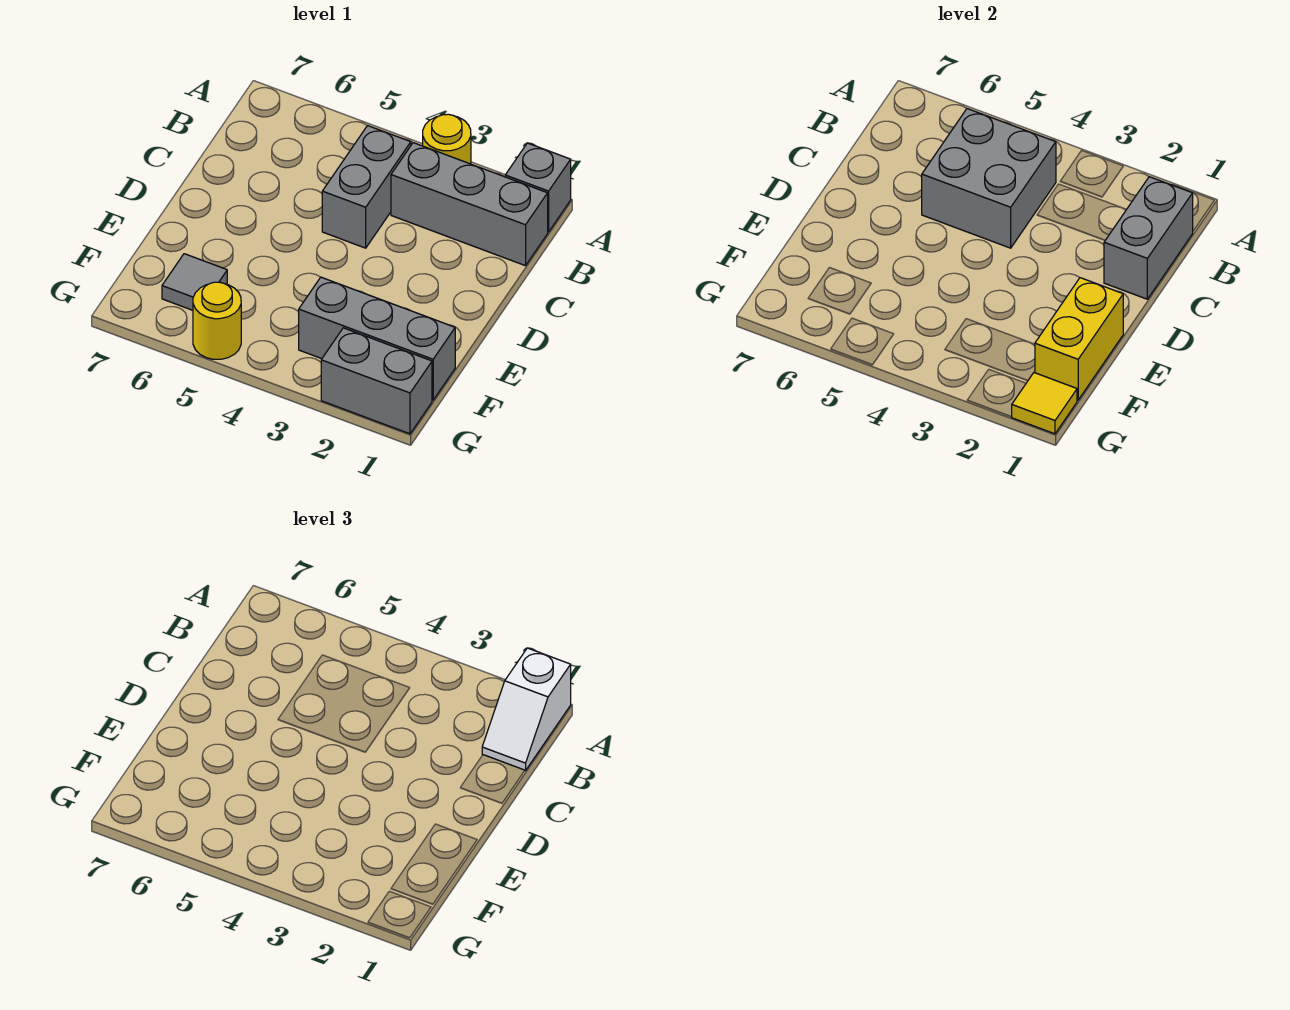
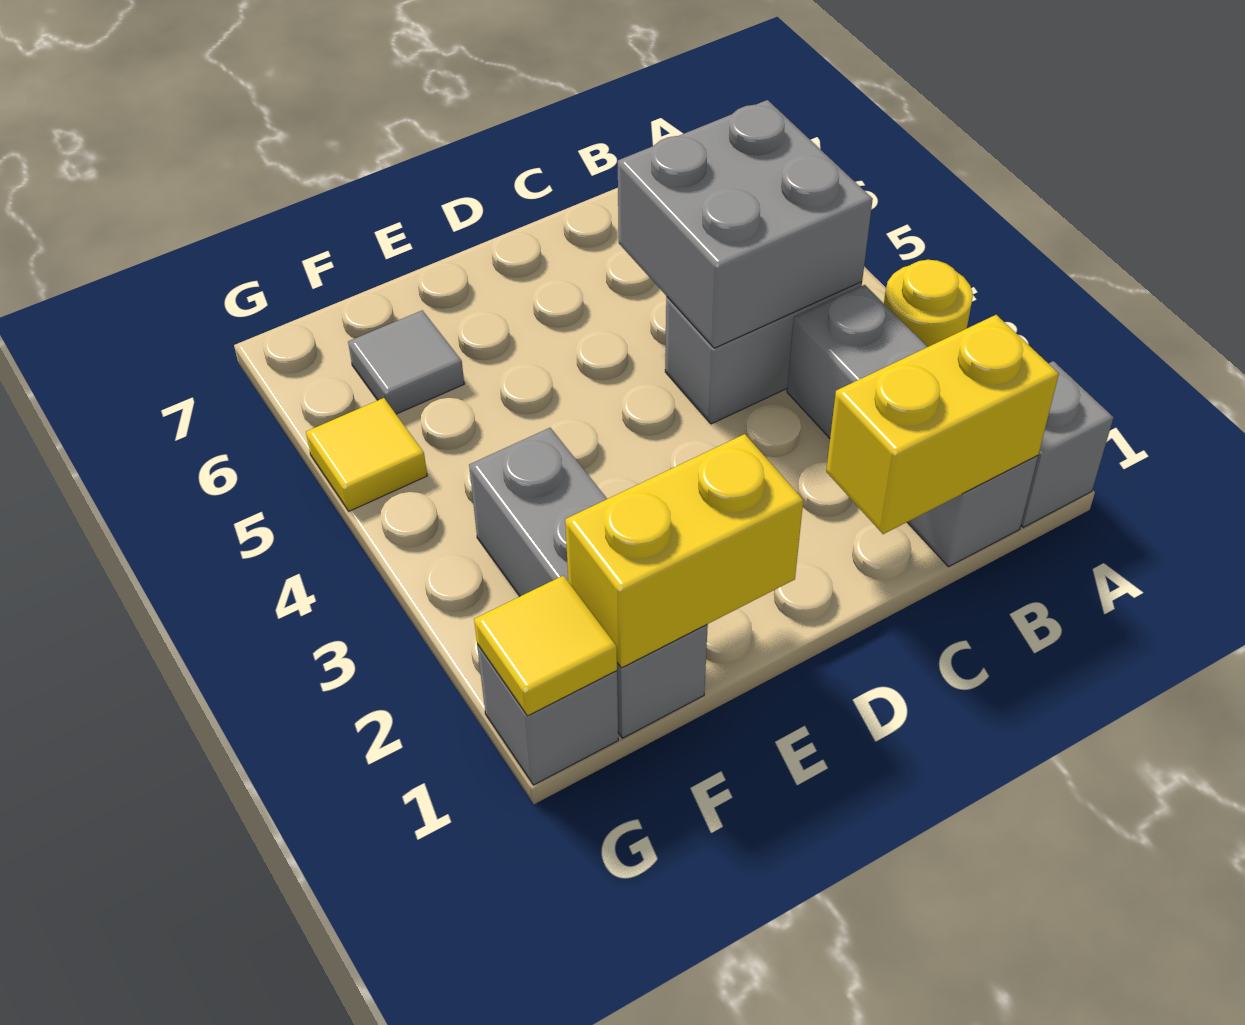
white slope A1:B1 level 3 top A -> none
grey brick B1:C1 level 2 -> yellow brick B1:C1 level 2
grey brick G1:G2 level 1 -> grey brick G1 level 1
yellow round brick G5 level 1 -> yellow tile G5 level 1

